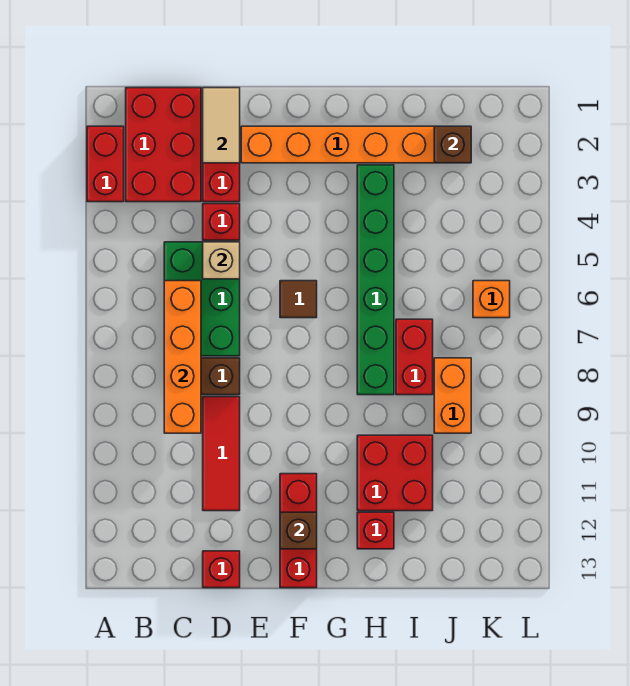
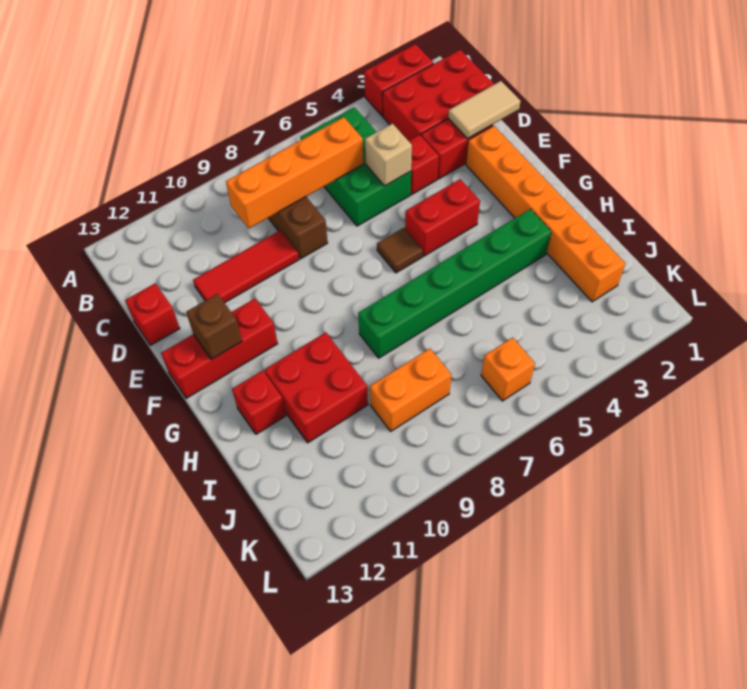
green brick C5:D7 level 1 -> green brick B5:D6 level 1
red brick I7:I8 level 1 -> red brick F4:F5 level 1
brown brick J2 level 2 -> none

